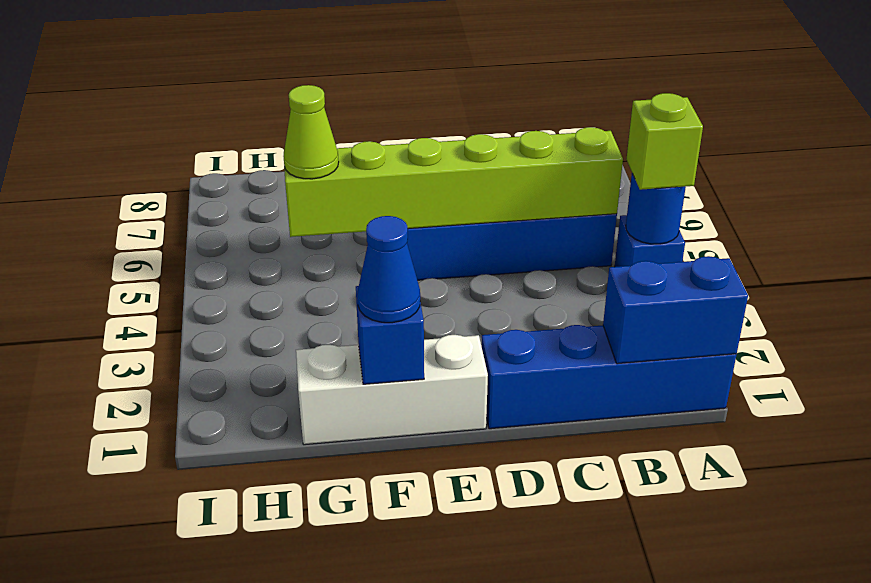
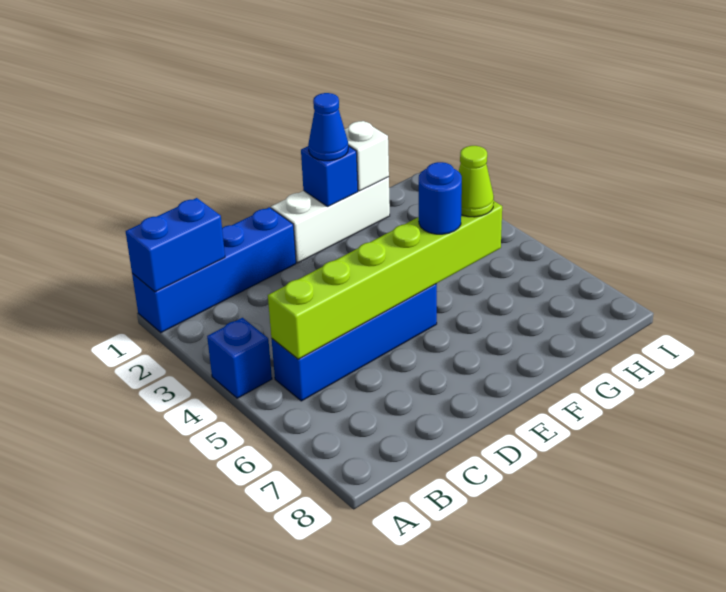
blue round brick A4 level 2 -> blue round brick F5 level 3
lime brick A4 level 3 -> none
none -> white brick G1 level 2

